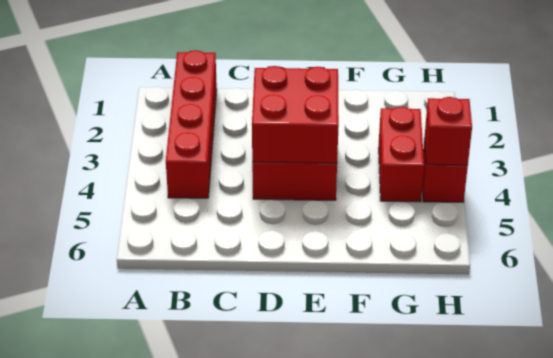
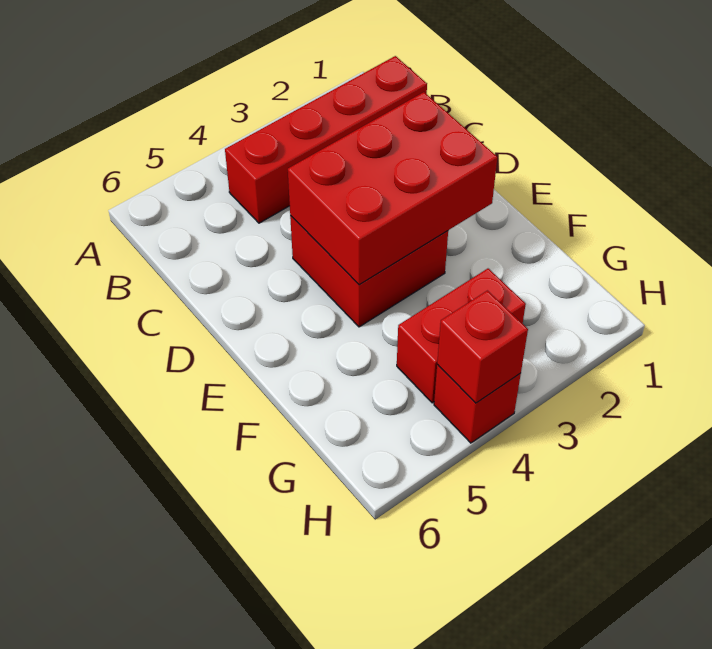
red brick D3:E4 level 2 -> red brick D2:E4 level 2

